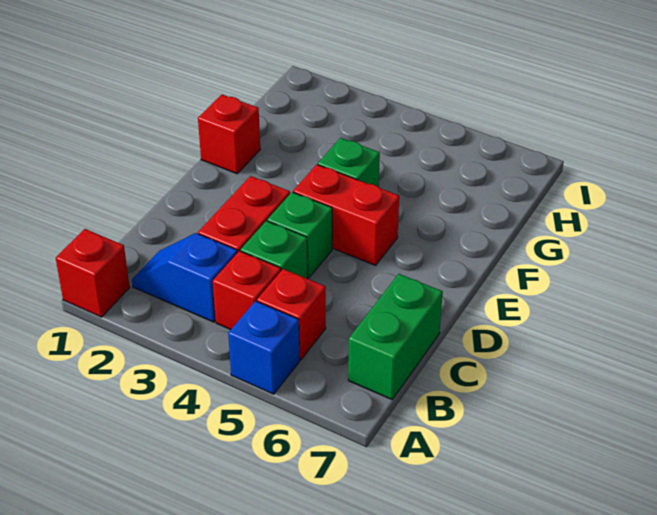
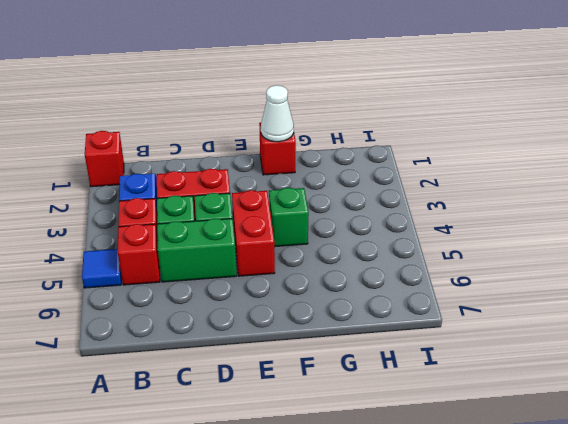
blue brick A5 level 1 -> blue tile A5 level 1
green brick B7:C7 level 1 -> green brick C5:D5 level 1
none -> white cone F1 level 2

